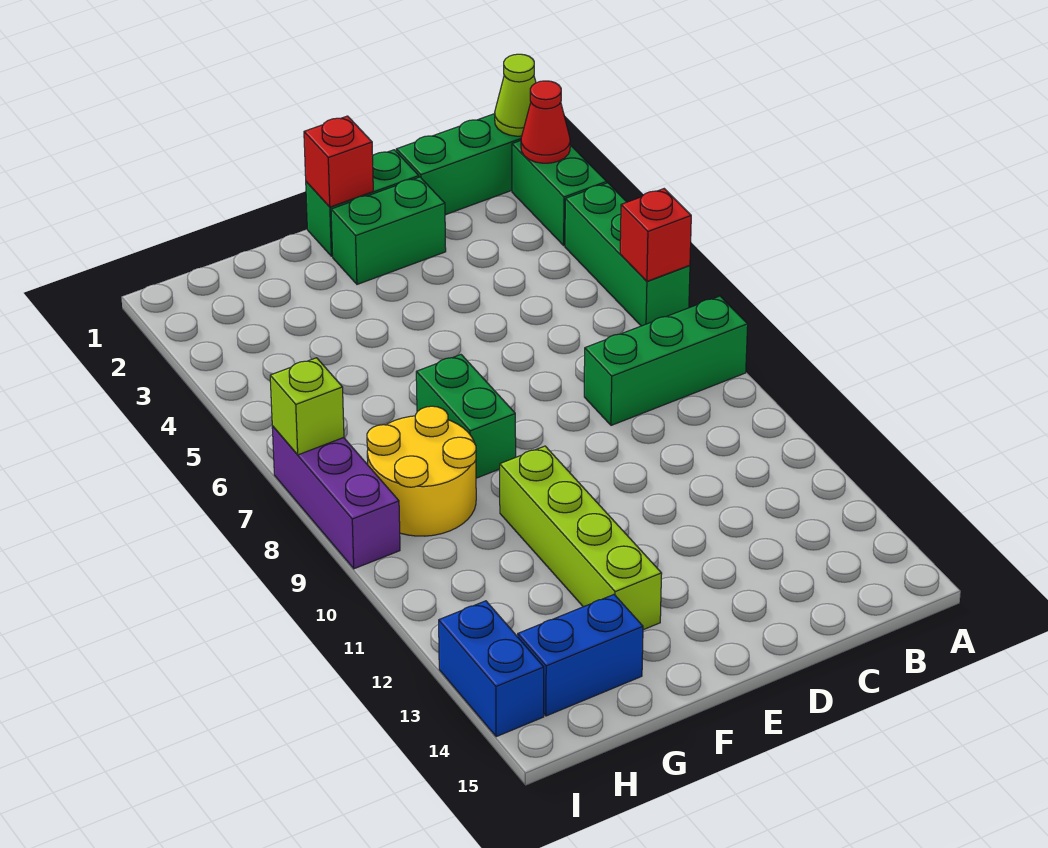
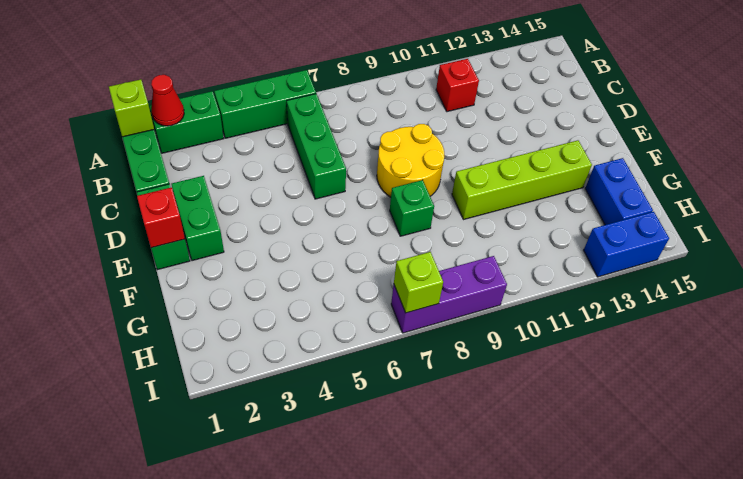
lime cone A1 level 2 -> lime brick A1 level 2
red brick A6 level 2 -> red brick B11 level 1
green brick A8:C8 level 1 -> green brick B6:D6 level 1
green brick F7:F8 level 1 -> green brick F8 level 1
yellow round brick G8:H9 level 1 -> yellow round brick D8:E9 level 1

